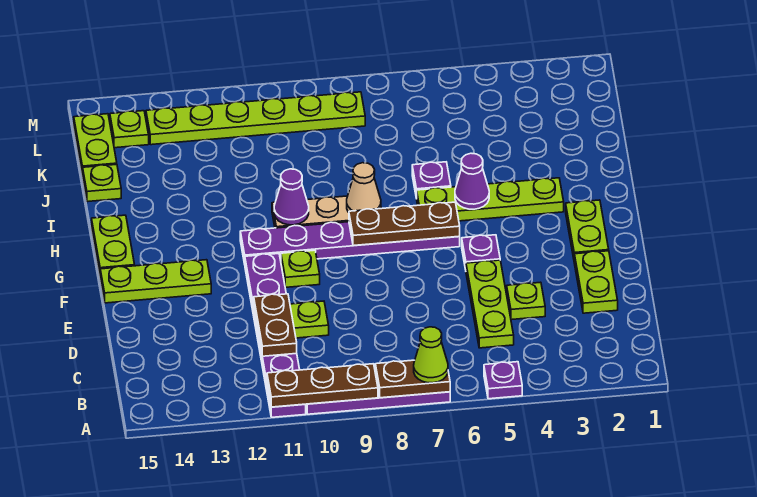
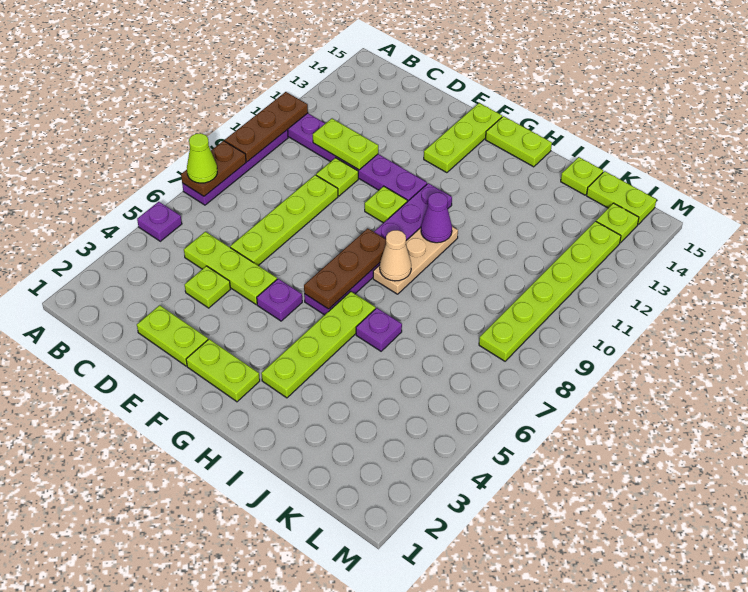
brown plate C11:D11 level 2 -> lime plate C11:D11 level 2
none -> lime plate D6:D9 level 1
purple cone H5 level 2 -> none

